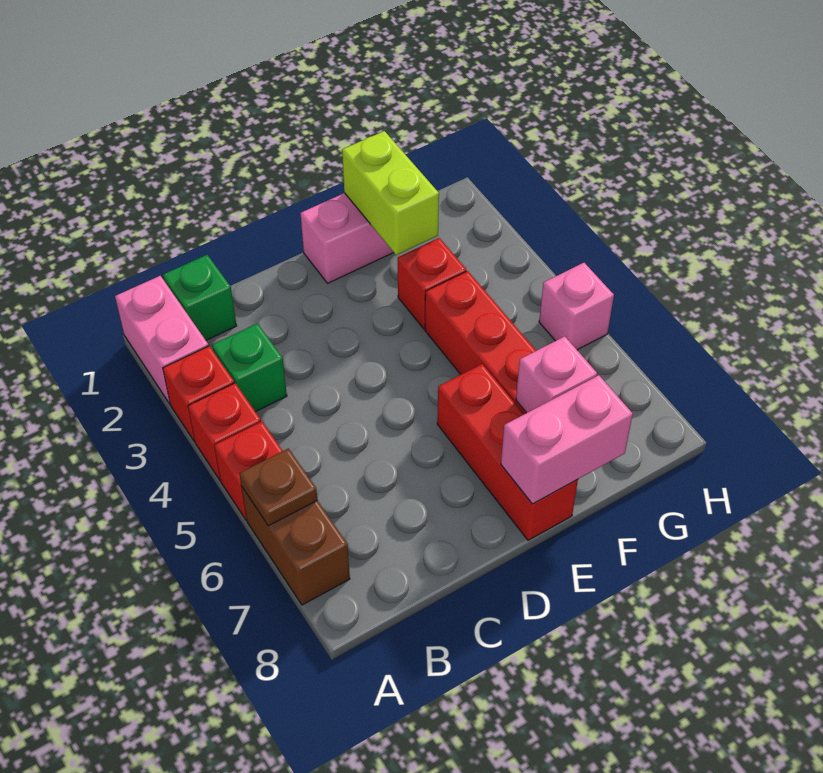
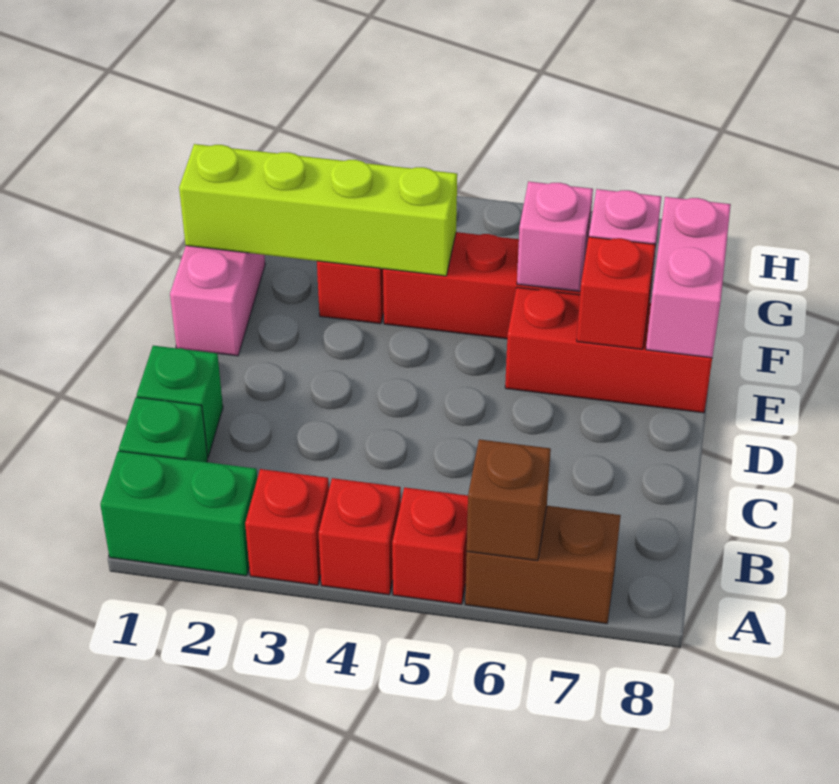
pink brick A1:A2 level 1 -> green brick A1:A2 level 1
brown plate A6 level 2 -> brown brick A6 level 2
green brick B3 level 1 -> green brick C1 level 1
none -> red brick E7 level 2
lime brick F1:F2 level 2 -> lime brick F1:F4 level 2
pink brick H5 level 1 -> pink brick F6 level 2

